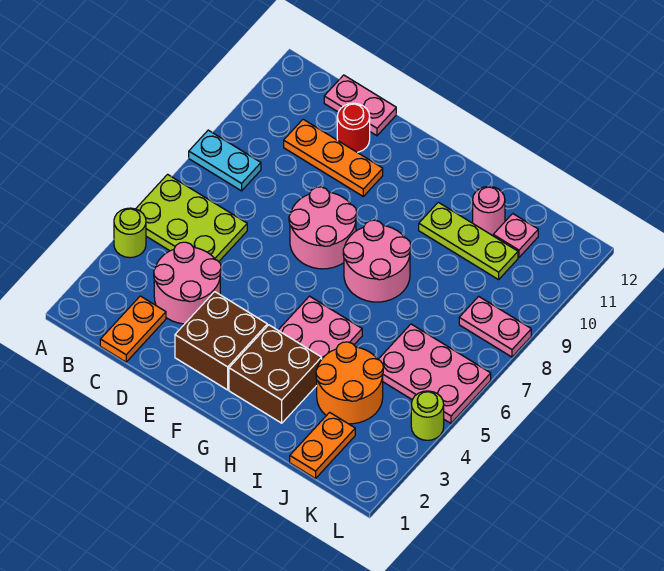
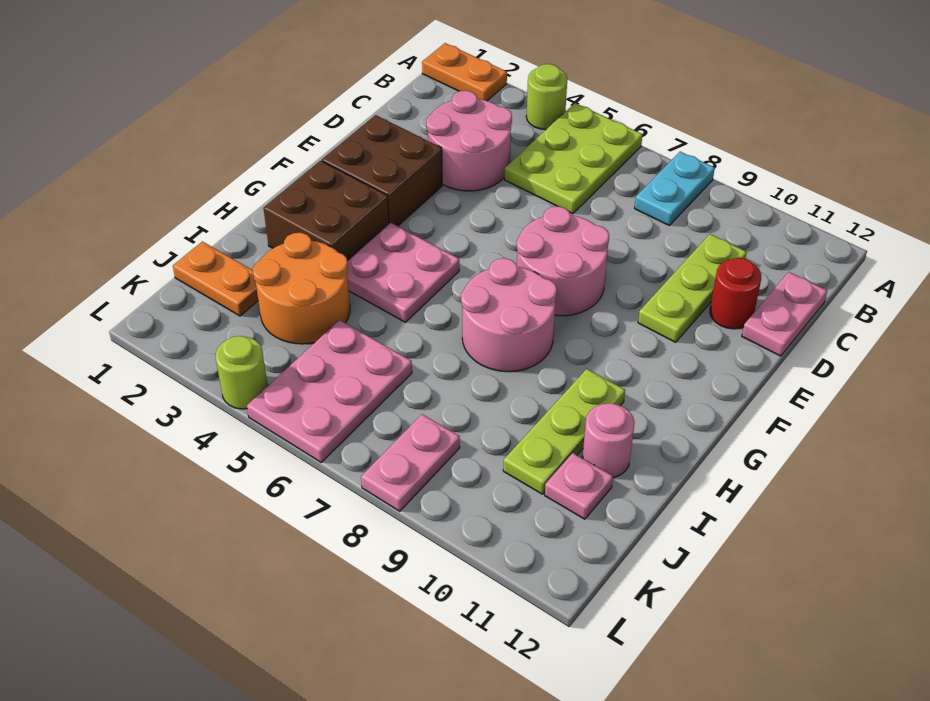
orange plate C1:C2 level 1 -> orange plate A1:A2 level 1
orange plate C10:E10 level 1 -> lime plate C10:E10 level 1

